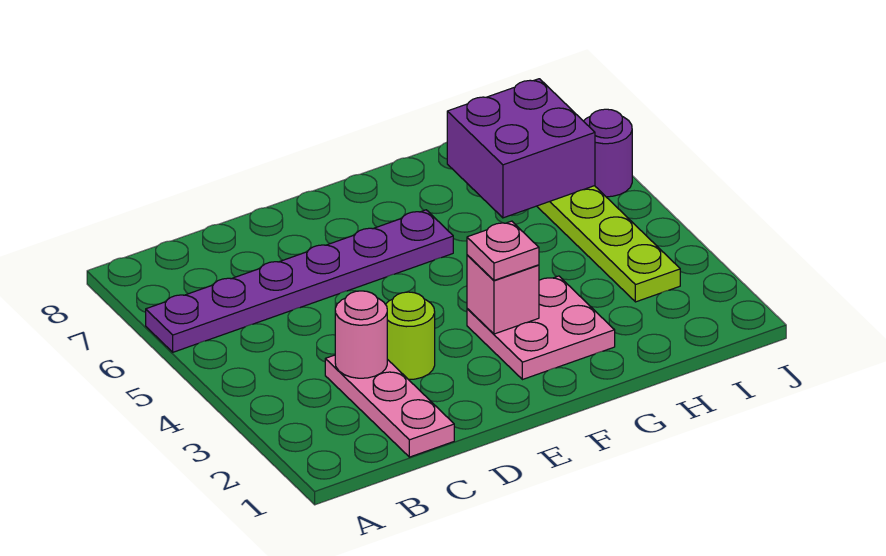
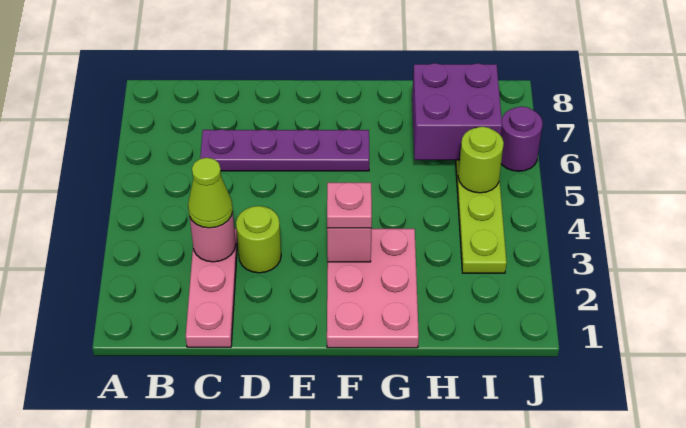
purple plate A6:F6 level 1 -> purple plate C6:F6 level 1
none -> lime cone C3 level 3
pink plate F2:G3 level 1 -> pink plate F1:G3 level 1
none -> lime round brick I5 level 2

